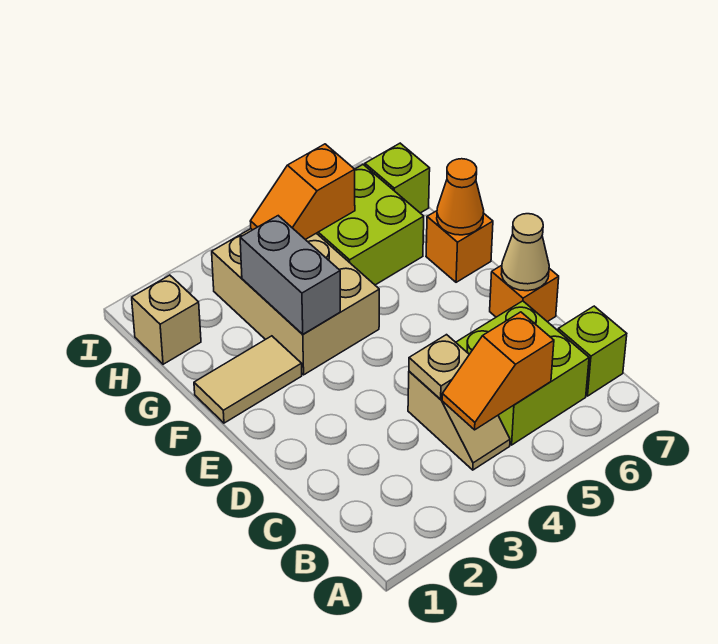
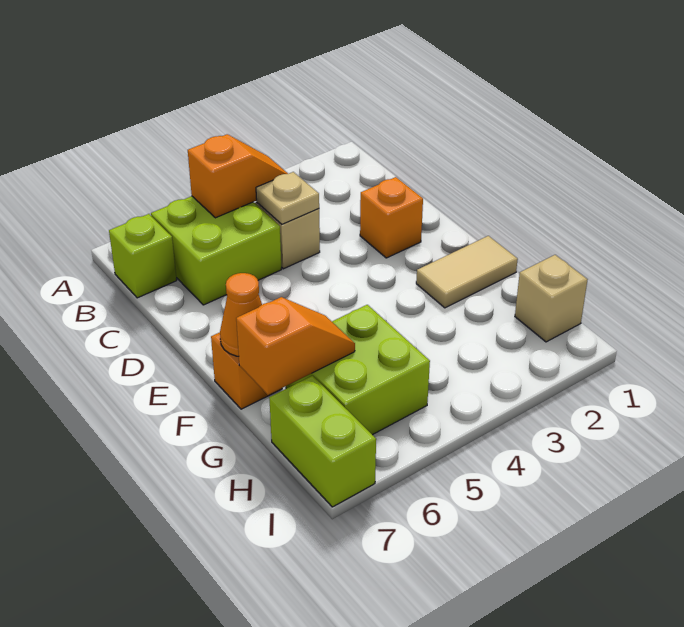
orange brick D7 level 1 -> orange brick D2 level 1
tan cone D7 level 2 -> none
tan brick F3:H4 level 1 -> none
grey brick F3:G3 level 2 -> none
orange slope H4:H5 level 2 top 5 -> orange slope G6:G7 level 2 top 7
lime brick H7 level 1 -> lime brick H7:I7 level 1

